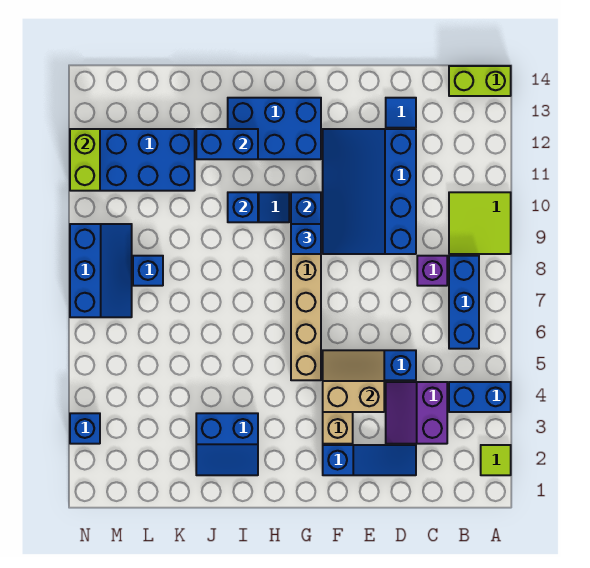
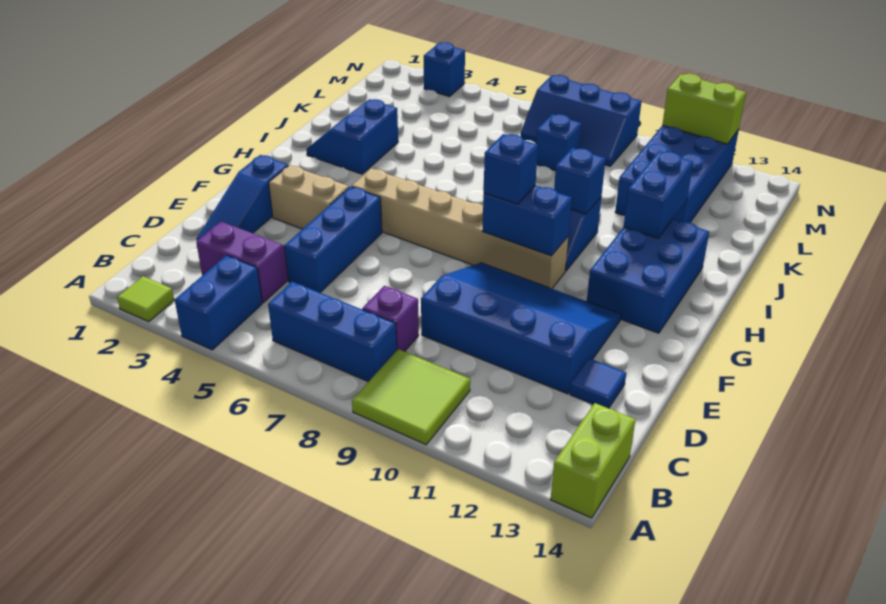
tan slope E4:F5 level 2 top 4 -> none

